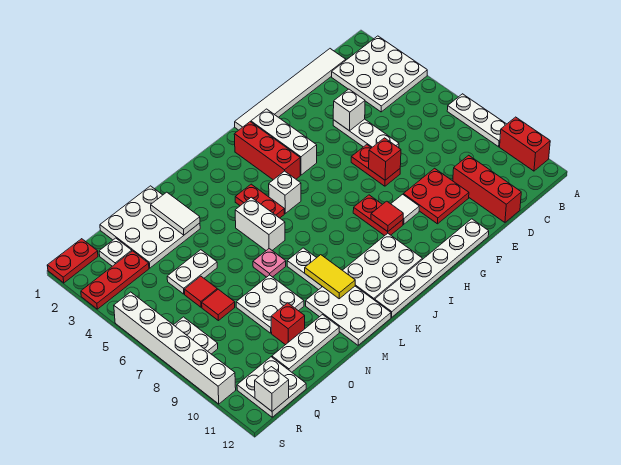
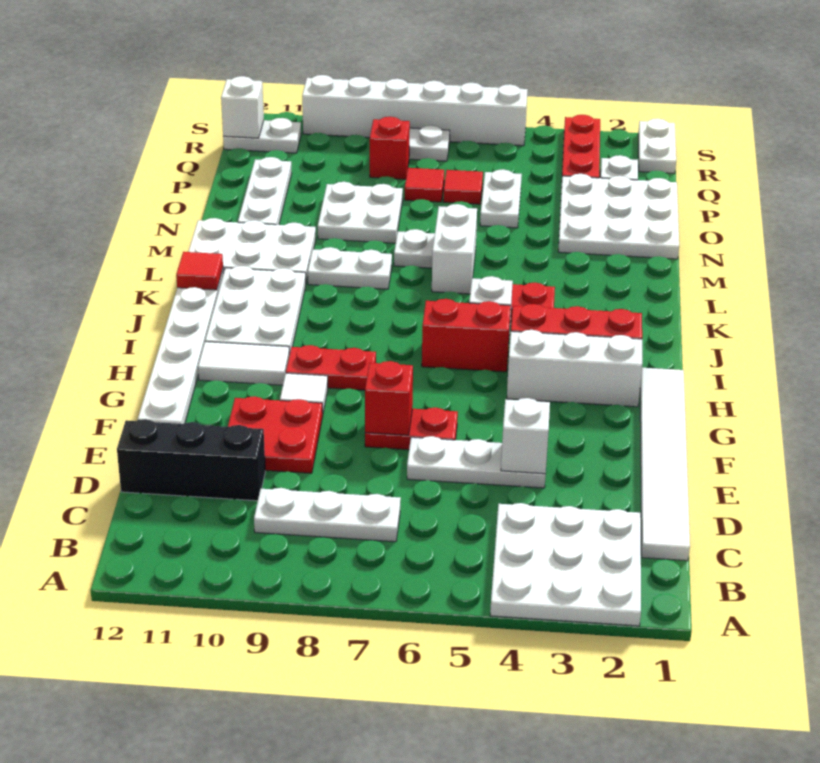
white plate A7:A9 level 1 -> white plate C7:C9 level 1
red brick A10:A11 level 1 -> red brick I5:I6 level 1
red brick D10:D12 level 1 -> black brick D10:D12 level 1
red tile H9 level 2 -> red tile K12 level 2
white brick L5:L6 level 1 -> white brick L6:M6 level 1
yellow tile L9:L10 level 2 -> none
pink plate M7 level 1 -> white plate M7 level 1
white tile N2:N3 level 2 -> white tile H10:H11 level 1
red brick O10 level 1 -> red brick Q8 level 1
white plate Q11:R12 level 1 -> white plate R11:R12 level 1
red plate R1:S1 level 1 -> white plate R1:S1 level 1

